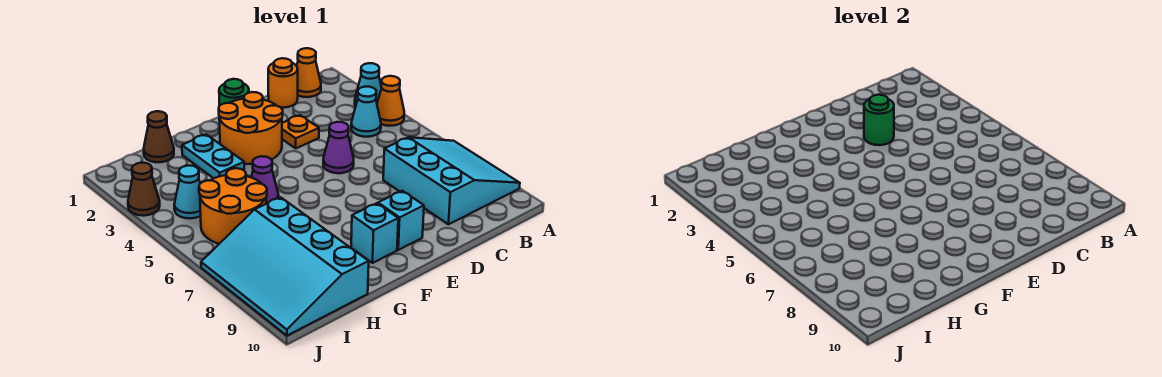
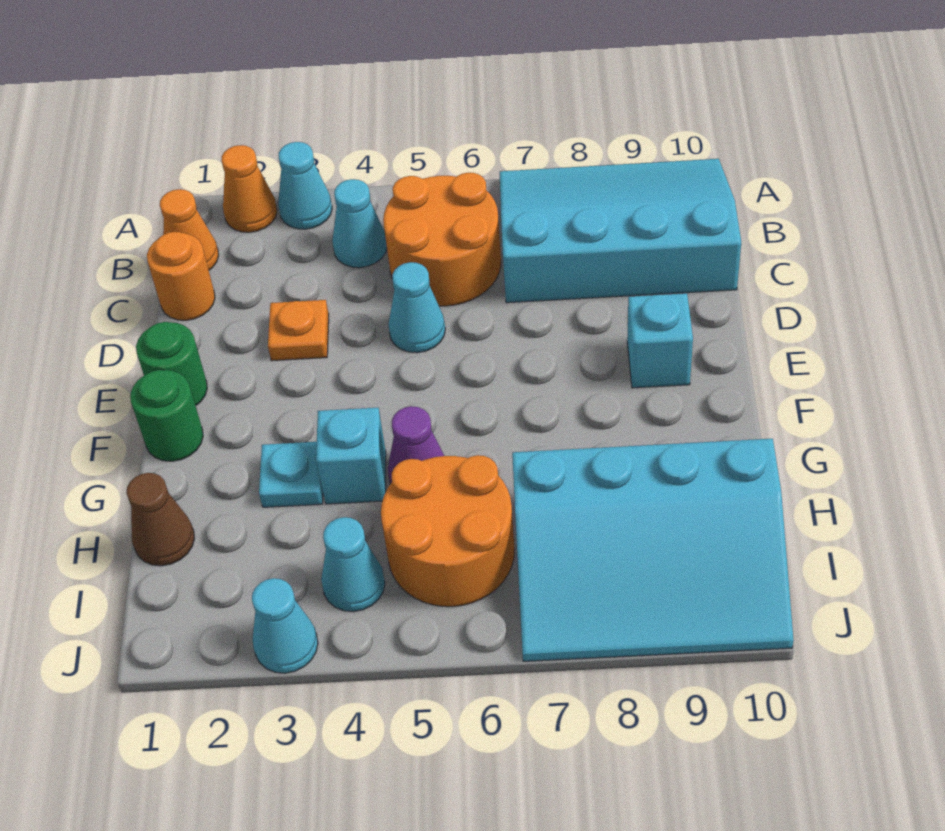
orange cone A4 level 1 -> orange cone A2 level 1
cyan slope A7:C9 level 1 top C -> cyan slope A7:C10 level 1 top C
green round brick D3 level 2 -> green round brick F1 level 1
purple cone D5 level 1 -> cyan cone D5 level 1
orange round brick E2:F3 level 1 -> orange round brick B5:C6 level 1
cyan brick F9 level 1 -> cyan brick G4 level 1
cyan plate G2:G3 level 1 -> cyan plate G3 level 1
brown cone J3 level 1 -> cyan cone J3 level 1

